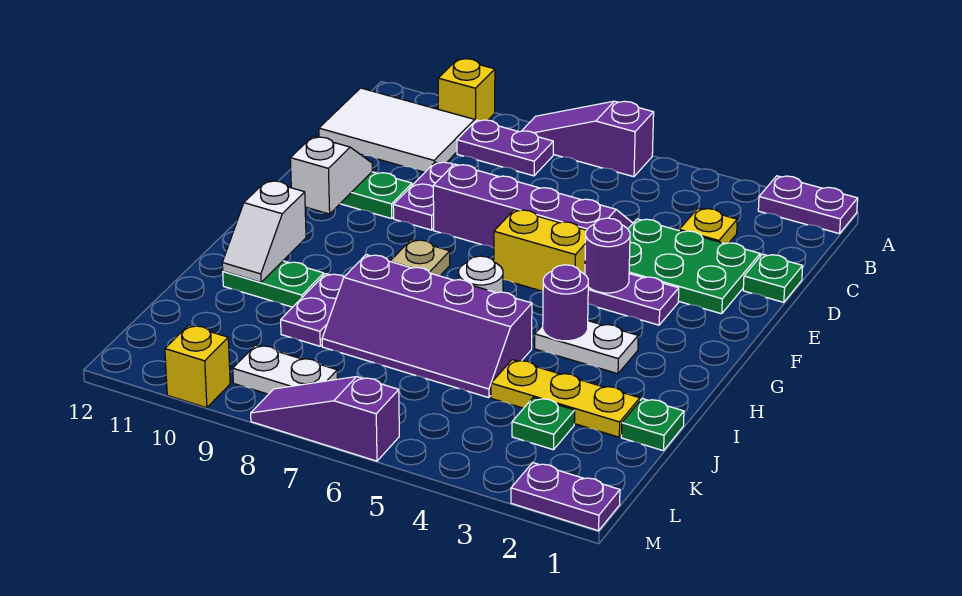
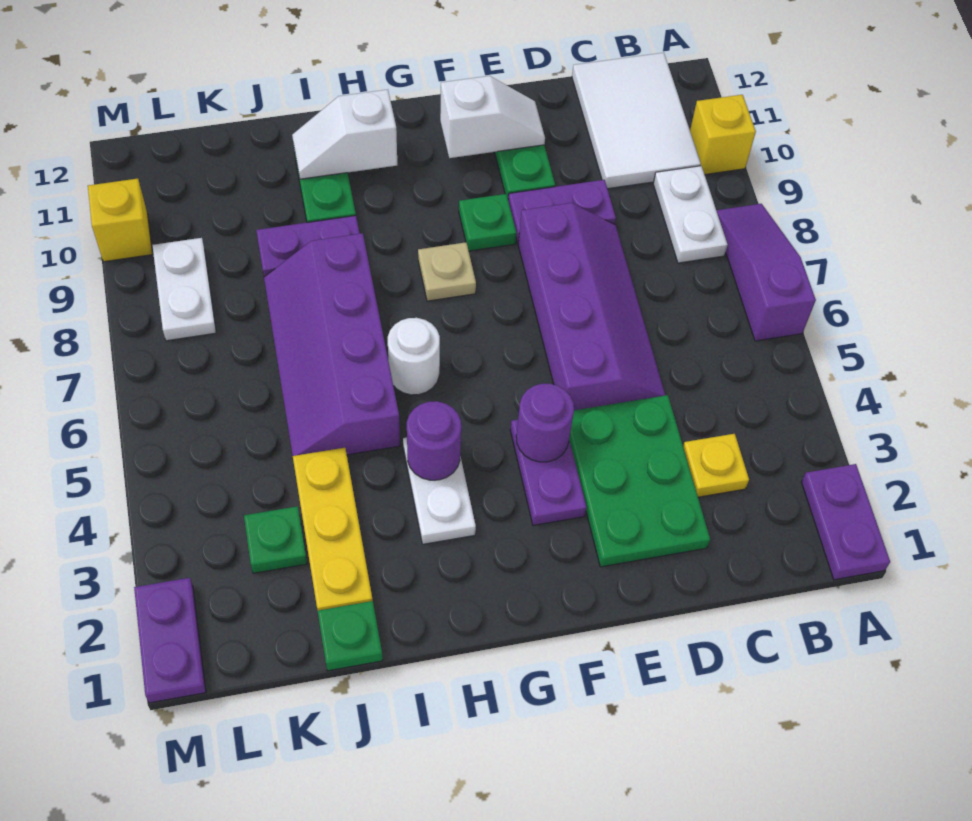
purple plate B8:B9 level 1 -> white plate B8:B9 level 1
green plate D1 level 1 -> green plate F9 level 1
yellow brick F5:F6 level 1 -> none
purple slope M6:M8 level 1 top 6 -> none

